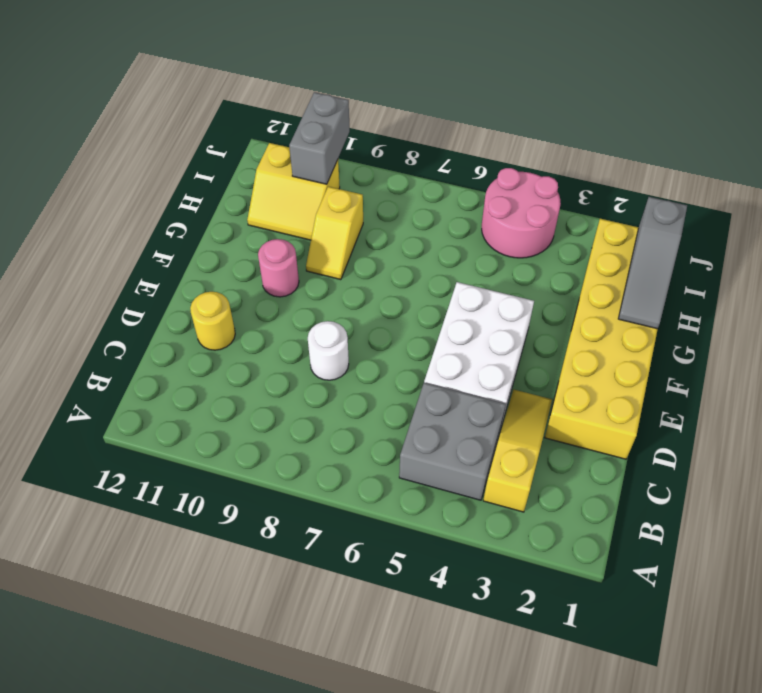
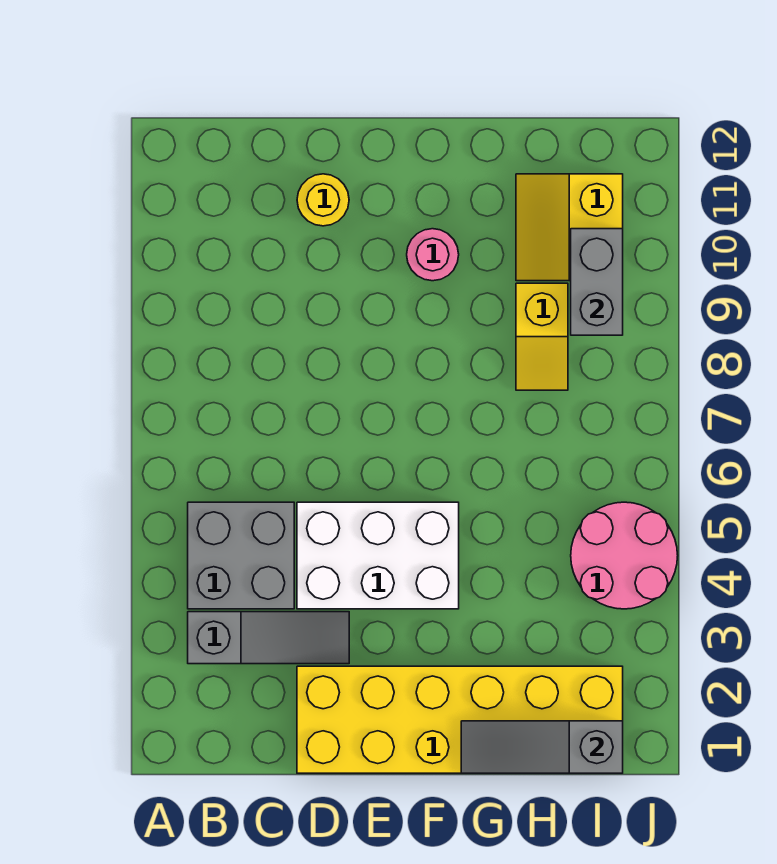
yellow slope B3:D3 level 1 top B -> grey slope B3:D3 level 1 top B
white round brick D8 level 1 -> none
yellow slope G9:H9 level 1 top H -> yellow slope H8:H9 level 1 top 9
grey brick I10:J10 level 2 -> grey brick I9:I10 level 2

